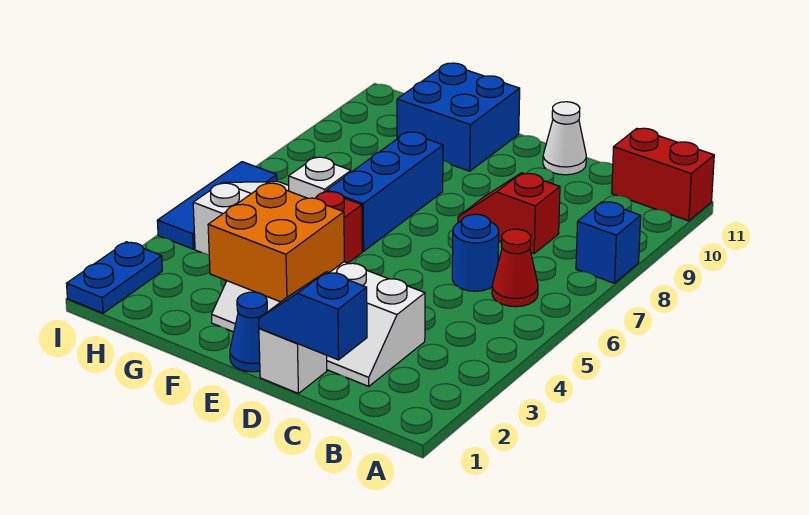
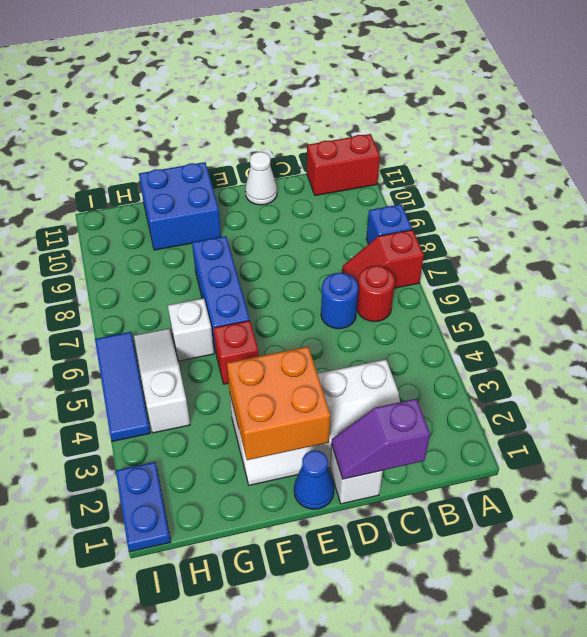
red cone B6 level 1 -> red round brick B6 level 1
blue slope C1:D1 level 2 top C -> purple slope C1:D1 level 2 top C
red slope C8:D8 level 1 top C -> red slope A7:B7 level 1 top A

